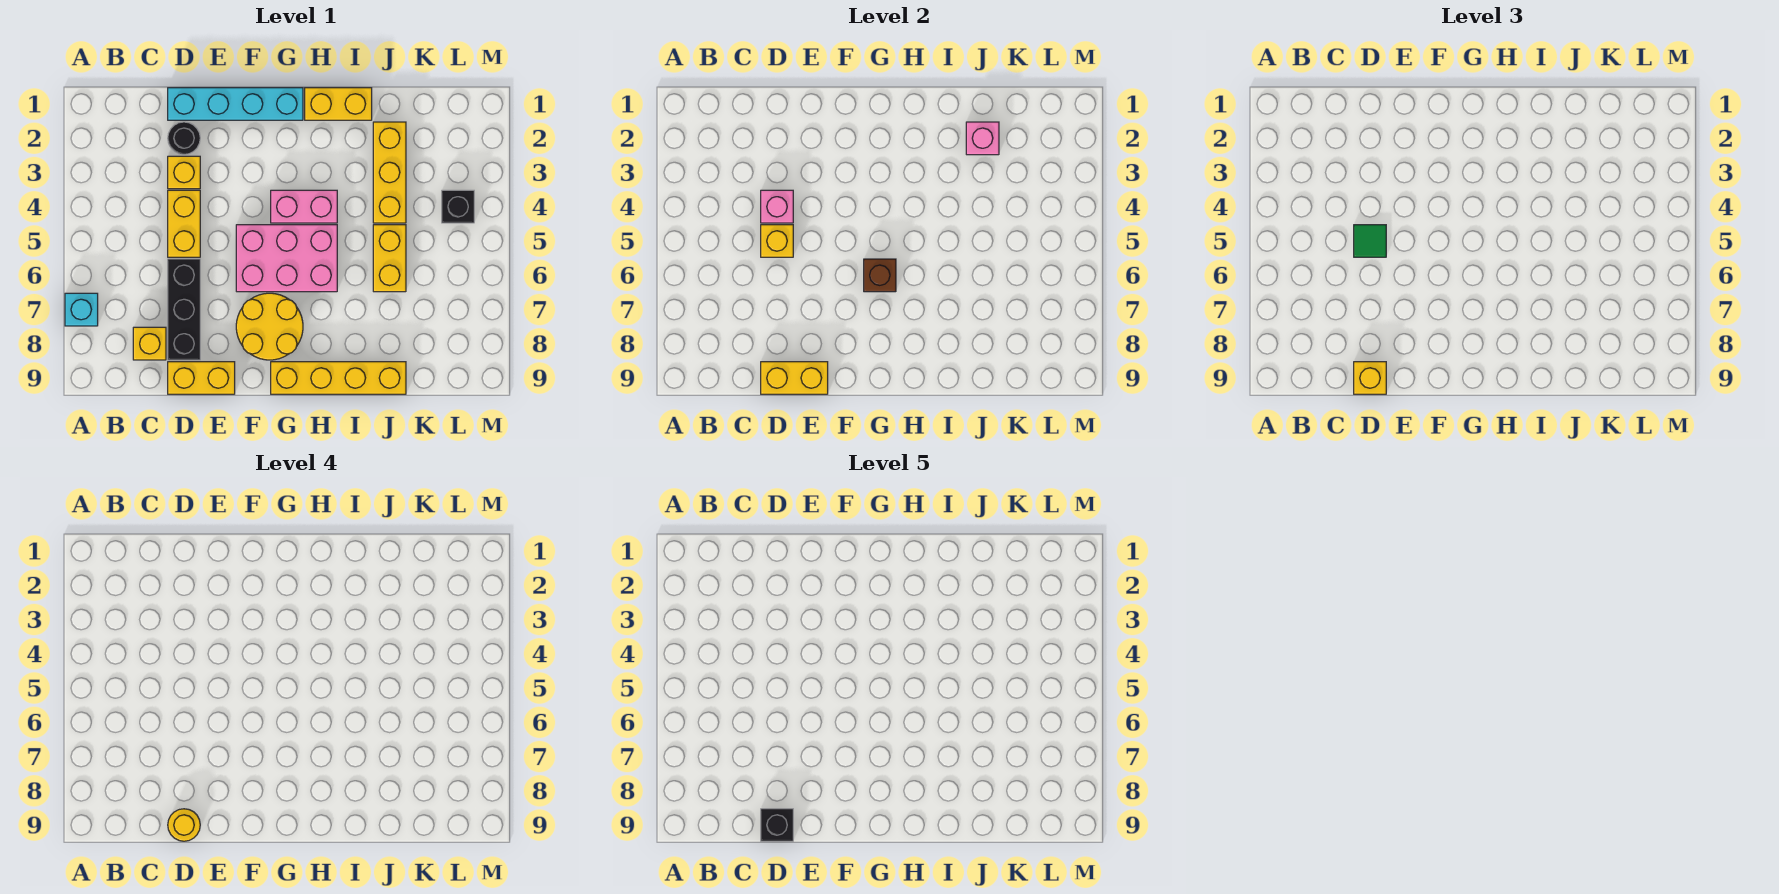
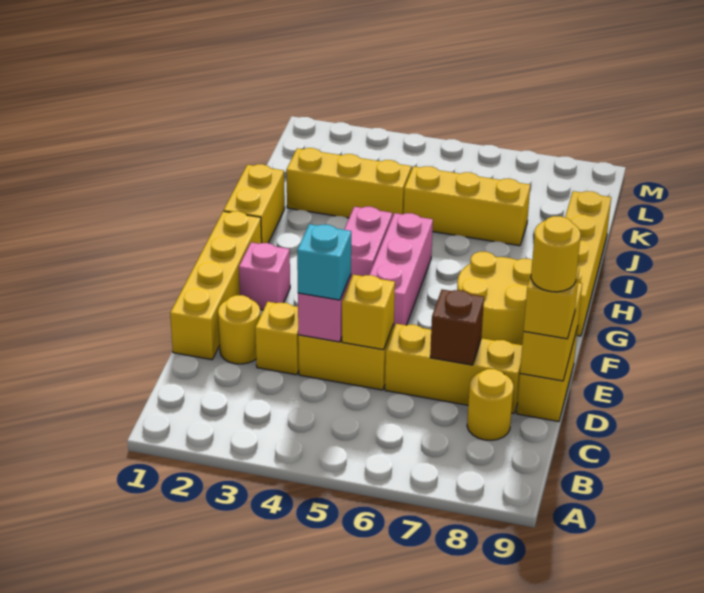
cyan brick A7 level 1 -> cyan brick D4 level 3
yellow brick C8 level 1 -> yellow round brick C8 level 1
cyan brick D1:G1 level 1 -> yellow brick D1:G1 level 1
black round brick D2 level 1 -> yellow round brick D2 level 1
green tile D5 level 3 -> none
black brick D6:D8 level 1 -> yellow brick D6:D8 level 1
black brick D9 level 5 -> none
pink brick F5:H6 level 1 -> pink brick F5:H5 level 1
brown brick G6 level 2 -> brown brick D7 level 2
pink brick J2 level 2 -> pink brick F2 level 1
yellow brick J5:J6 level 1 -> yellow brick J5:J7 level 1
black brick L4 level 1 -> none

